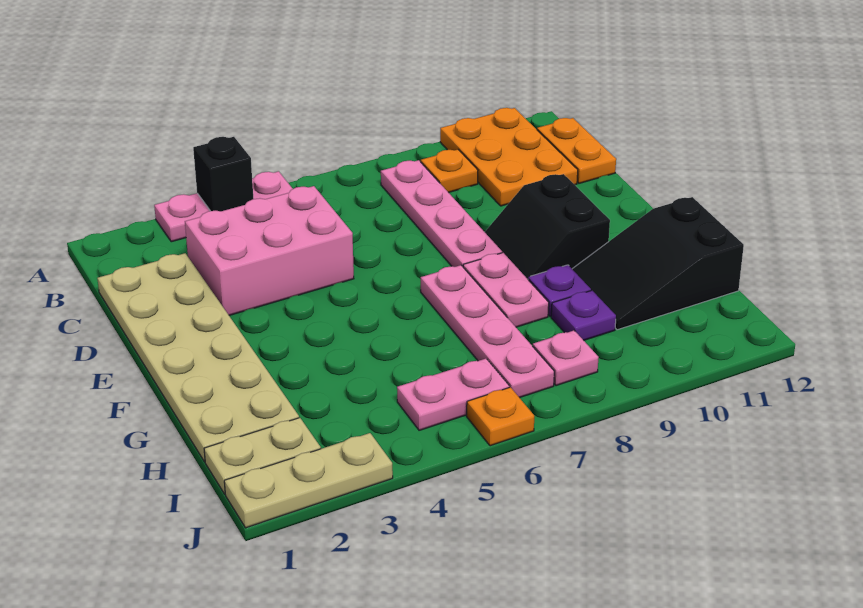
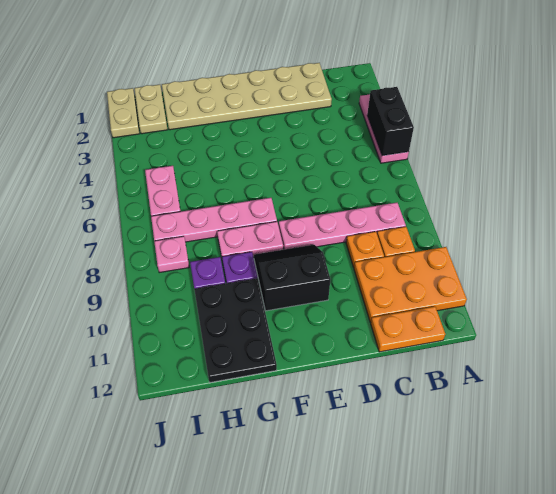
black brick A4 level 2 -> black brick A4:A5 level 2
pink brick C3:D5 level 1 -> none
black slope G10:H12 level 1 top 12 -> black plate G10:H12 level 1
tan plate J1:J3 level 1 -> tan plate J1:J2 level 1
orange plate J6 level 1 -> orange plate C9 level 1

